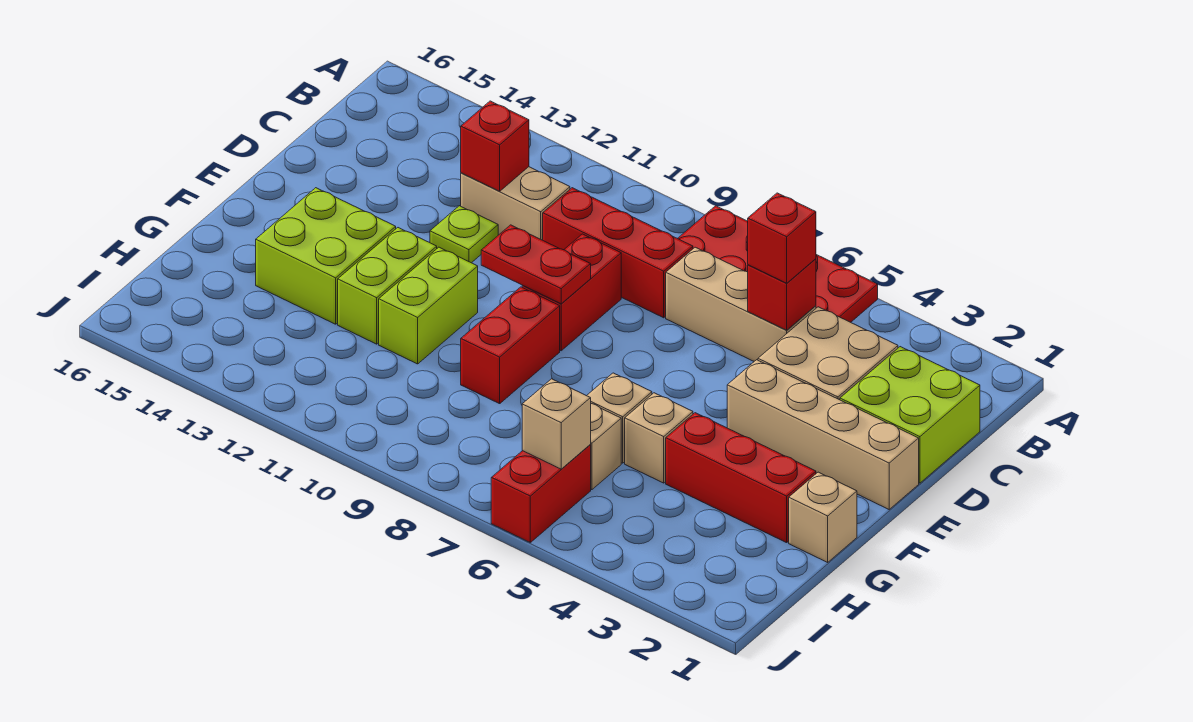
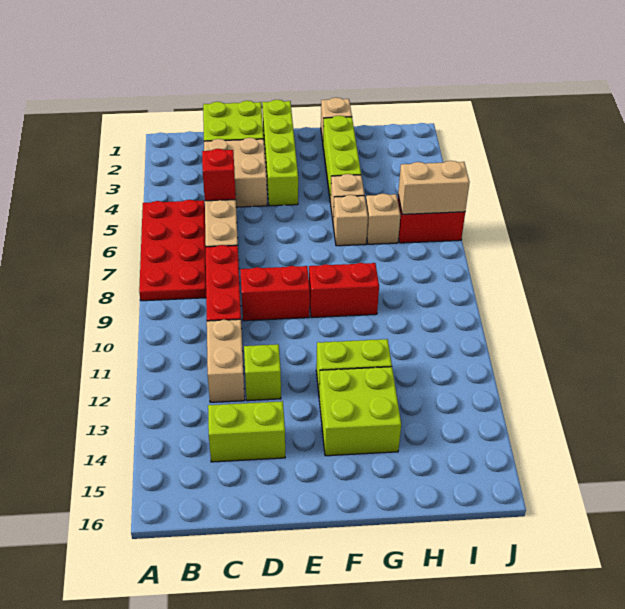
red brick C5 level 3 -> none
red brick C12 level 2 -> none
lime plate D12 level 1 -> lime brick D12 level 1
tan brick E1:E4 level 1 -> lime brick E1:E4 level 1
red plate E9:E10 level 2 -> none
lime brick F11:G11 level 1 -> lime brick C14:D14 level 1
red brick G2:G4 level 1 -> lime brick G2:G4 level 1
tan brick I6 level 2 -> tan brick I6:J6 level 2

